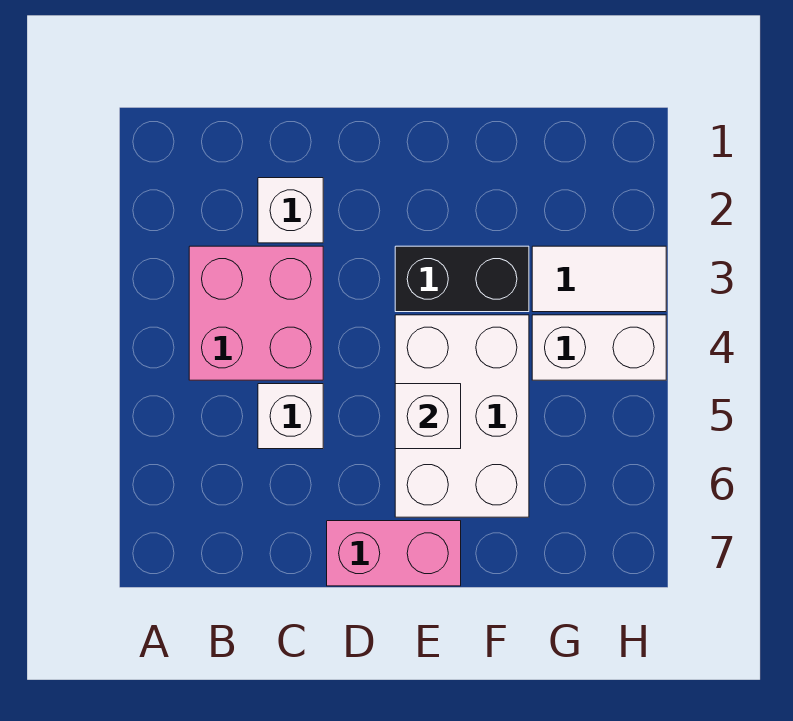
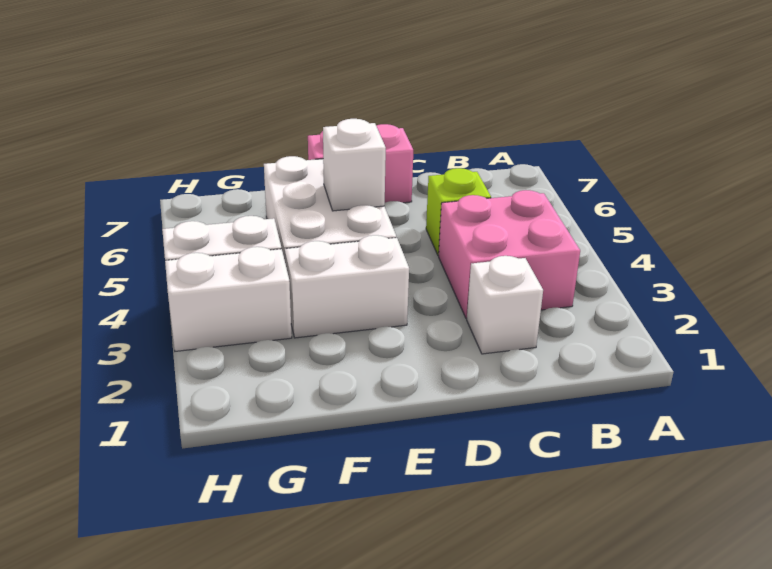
white brick C5 level 1 -> lime brick C5 level 1
black brick E3:F3 level 1 -> white brick E3:F3 level 1
white tile G3:H3 level 1 -> white brick G3:H3 level 1

